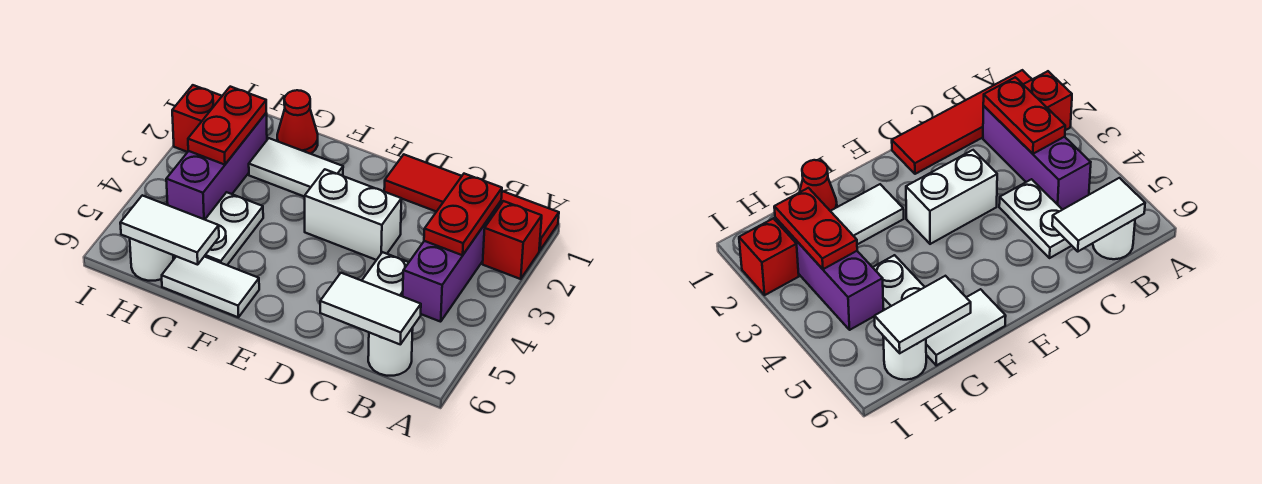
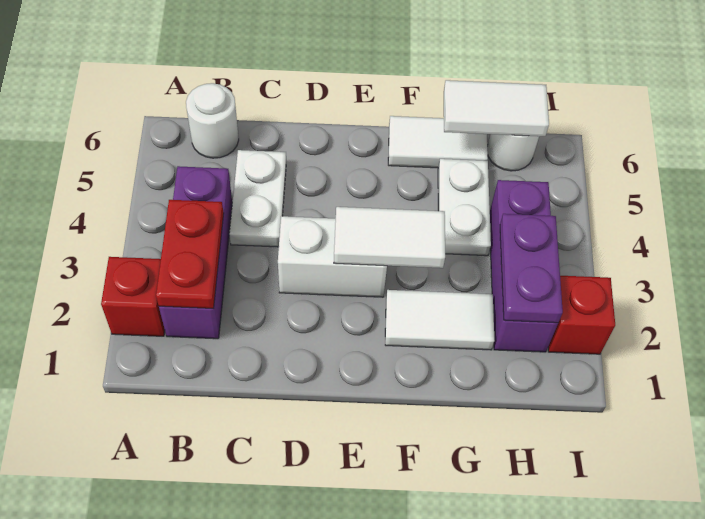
red tile A1:D1 level 1 -> none
white tile B6:C6 level 2 -> white tile E3:F3 level 2
red cone G1 level 1 -> none
red plate H2:H3 level 2 -> purple plate H2:H3 level 2

